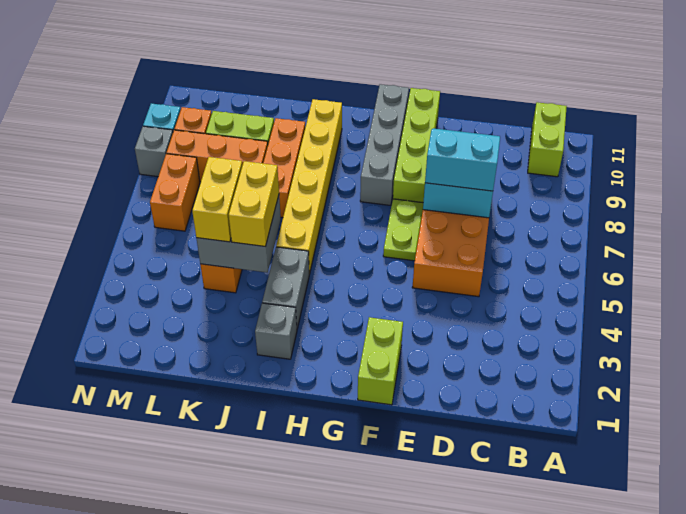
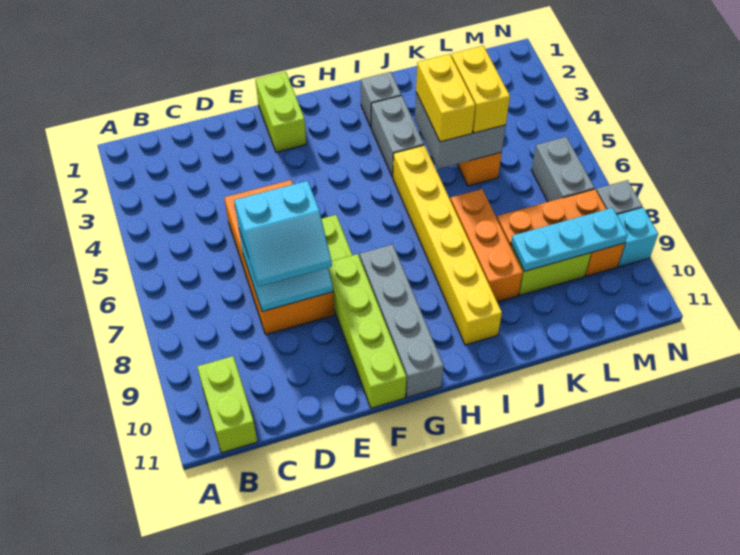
none -> cyan plate K9:M9 level 2
orange brick M6:M7 level 1 -> grey brick M6:M7 level 1

